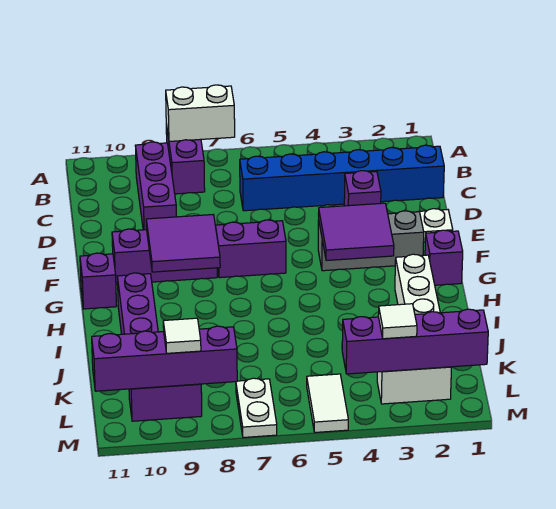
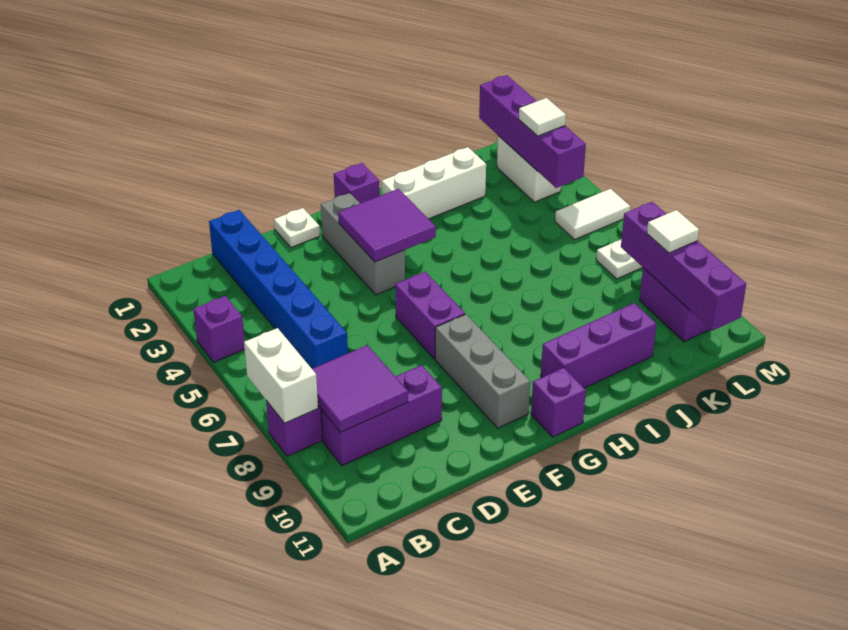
purple brick D3 level 1 -> purple brick A4 level 1
purple brick F8:F10 level 1 -> grey brick F8:F10 level 1
purple tile F8:G9 level 2 -> purple tile B8:C9 level 2

